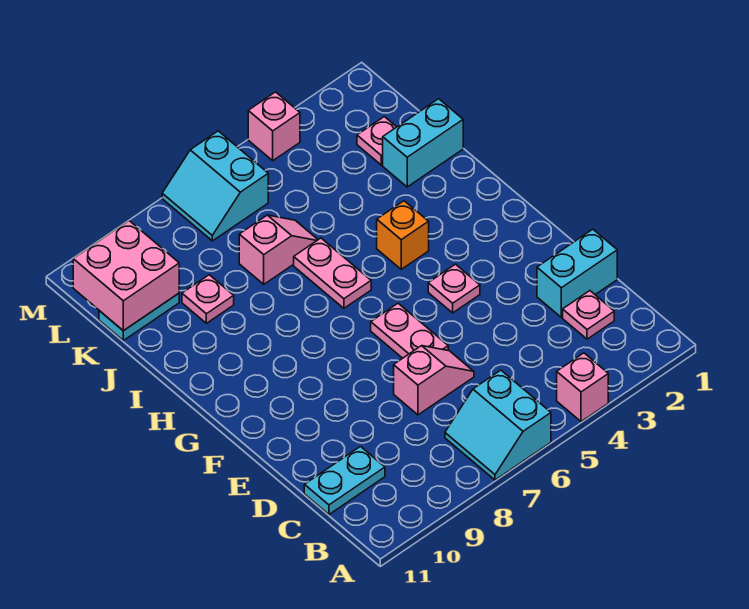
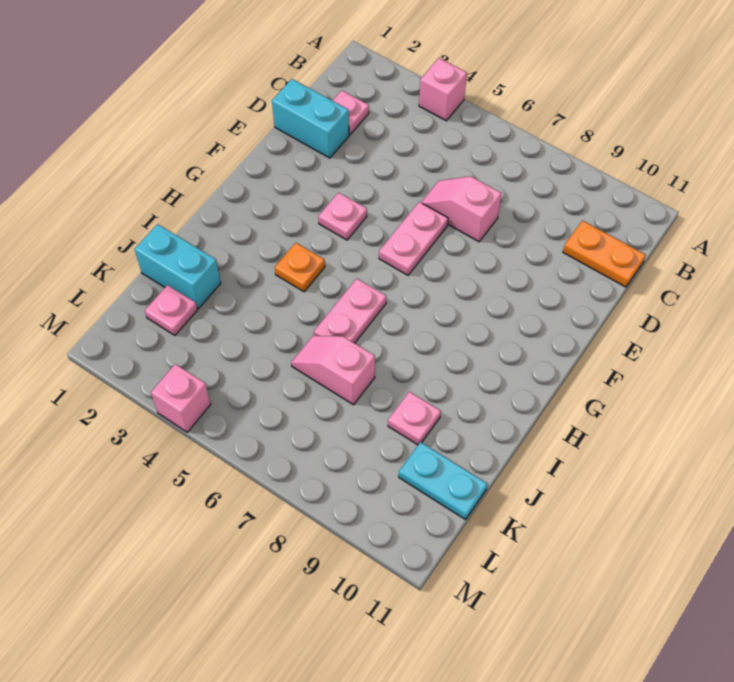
cyan slope A6:B7 level 1 top 6 -> none
cyan plate C10:C11 level 1 -> orange plate C10:C11 level 1
orange brick H4 level 1 -> orange plate H4 level 1
pink brick K10:L11 level 2 -> none
cyan slope L6:M7 level 1 top 6 -> none

